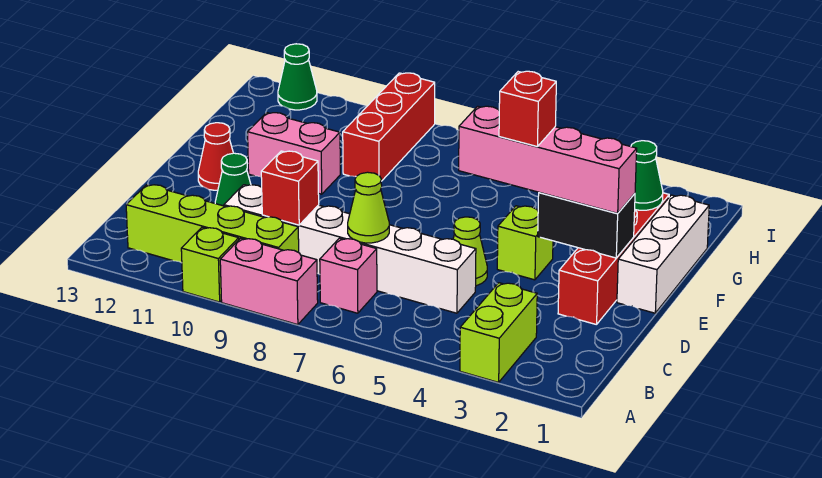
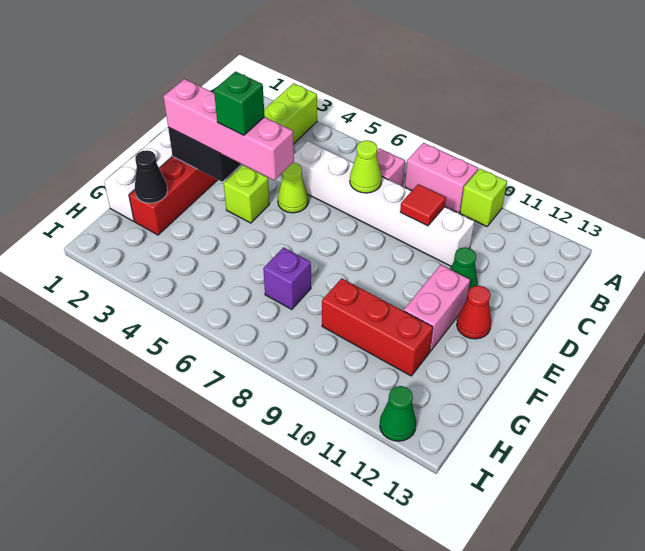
lime brick B9:B12 level 1 -> none
red brick C9 level 2 -> red tile C9 level 2
red brick E4 level 4 -> green brick E4 level 4
pink brick F10:F11 level 1 -> pink brick E11:F11 level 1
green cone G2 level 2 -> black cone G2 level 2
none -> purple brick G7 level 1
red brick G9:I9 level 1 -> red brick G9:G11 level 1

